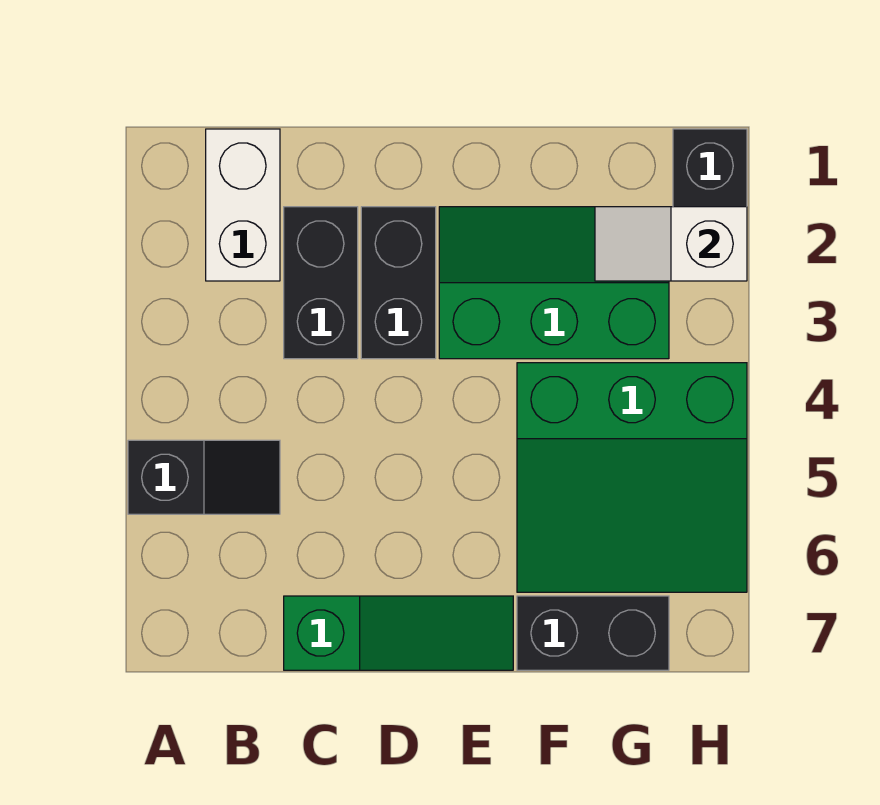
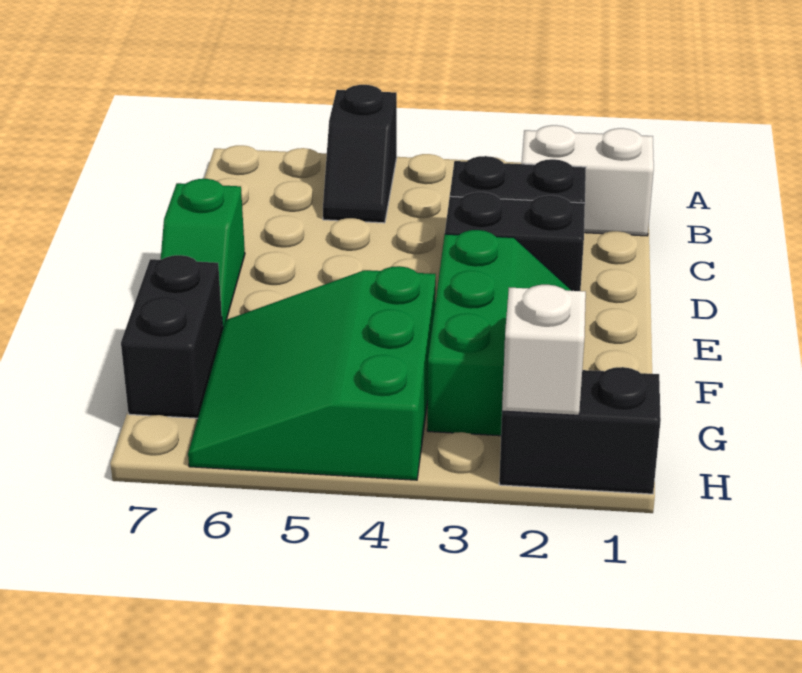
green slope C7:E7 level 1 top C -> green slope D7:E7 level 1 top D

